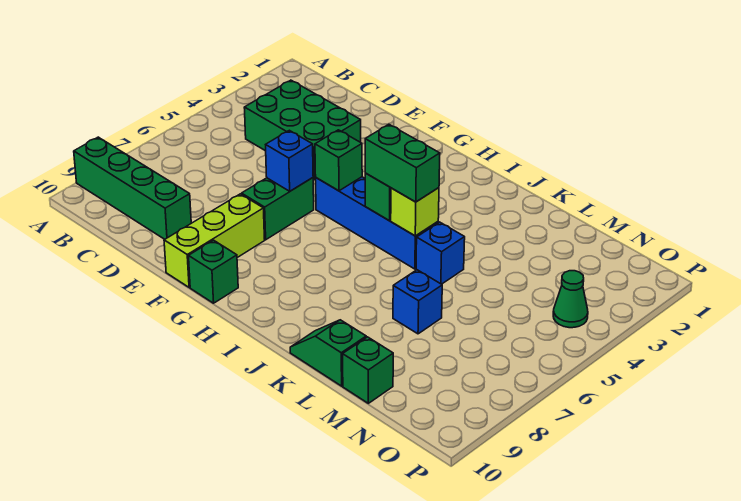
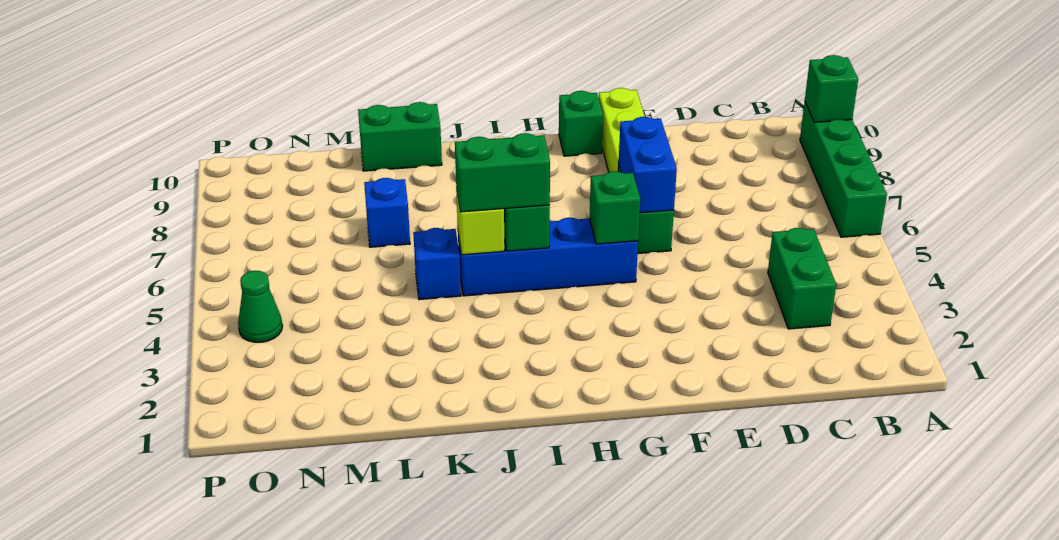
green brick A9:D9 level 1 -> green brick A6:A9 level 1
green brick C3:E4 level 1 -> green brick C3:C4 level 1
blue brick F6 level 2 -> blue brick F6:F7 level 2
green slope K10:L10 level 1 top L -> green brick K10:L10 level 1
green brick M10 level 1 -> green brick A9 level 2

